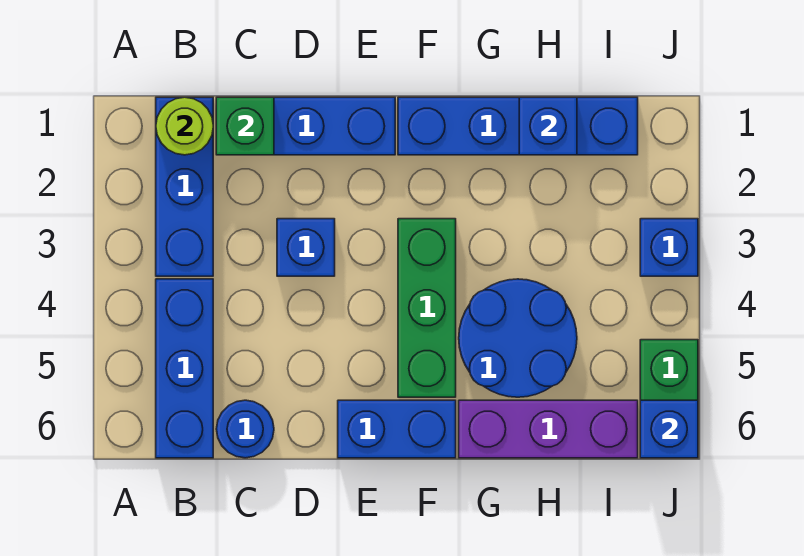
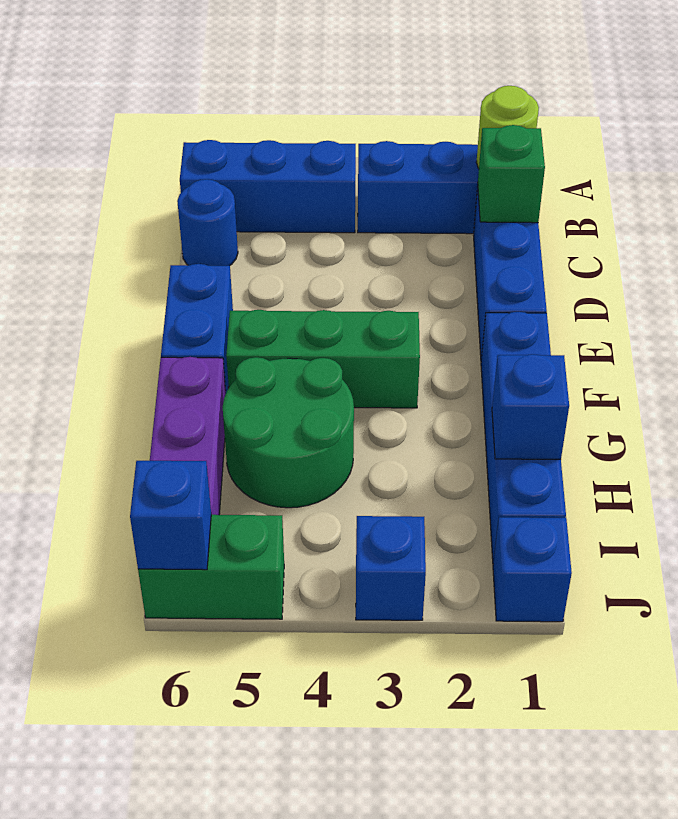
blue brick D3 level 1 -> blue brick J1 level 1
blue round brick G4:H5 level 1 -> green round brick G4:H5 level 1

